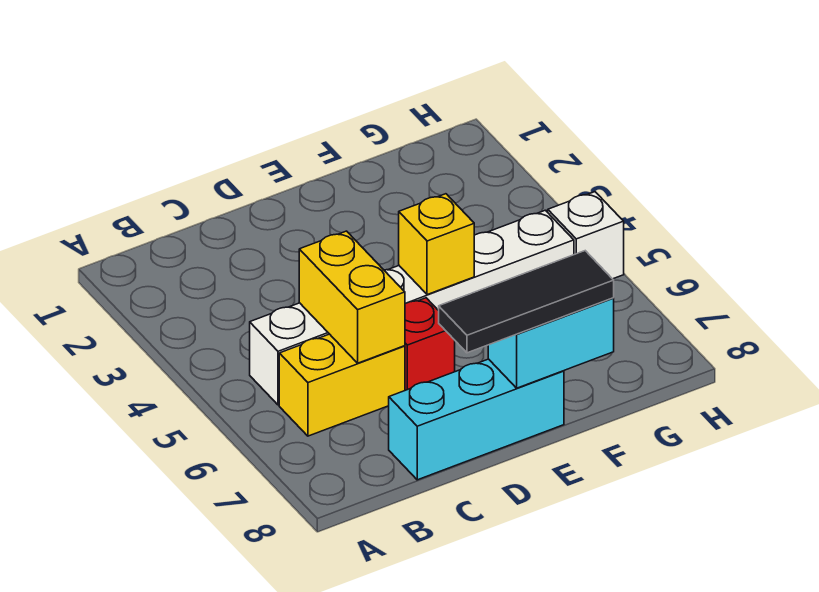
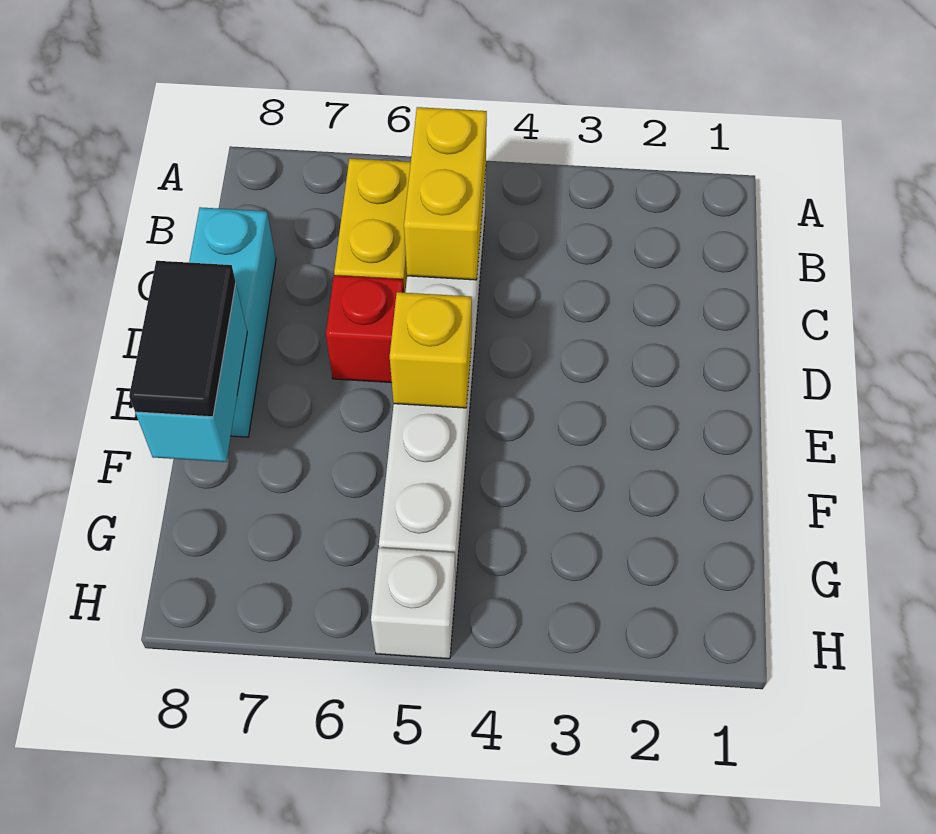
yellow brick C5:C6 level 2 -> yellow brick B5:C5 level 2
black tile D8:F8 level 3 -> black tile E8:F8 level 3

